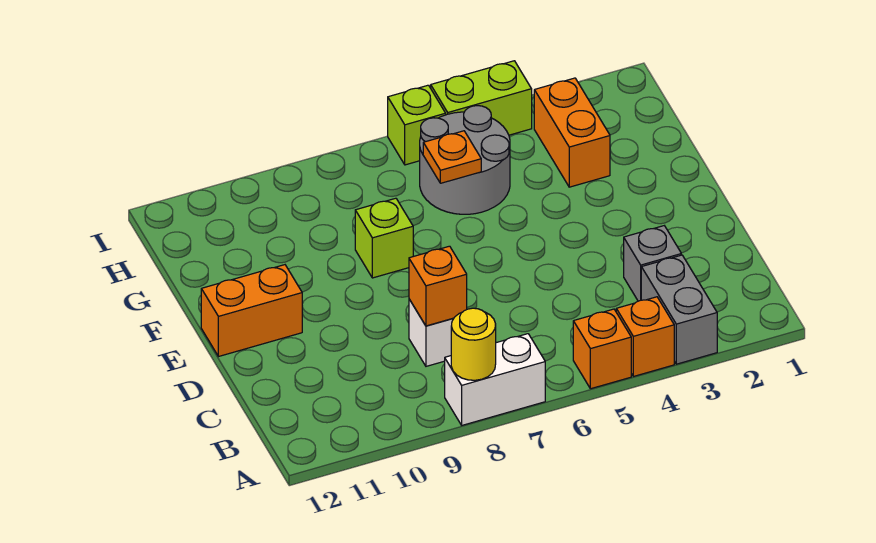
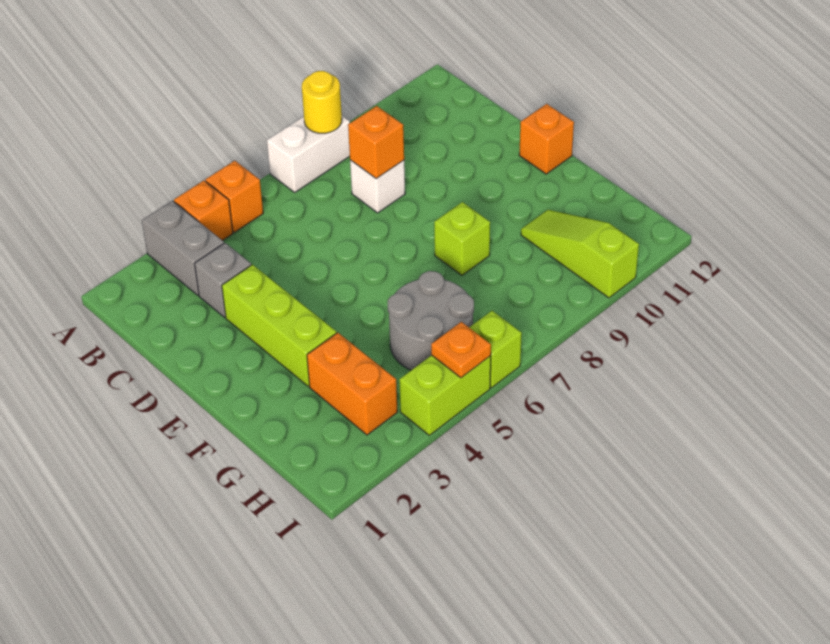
none -> lime brick D3:F3 level 1
orange brick E11:E12 level 1 -> orange brick E12 level 1
orange plate G6 level 2 -> orange plate I5 level 2
none -> lime slope G10:I10 level 1 top I

